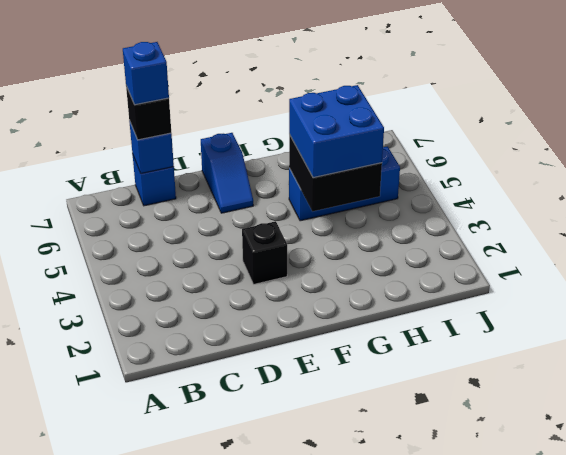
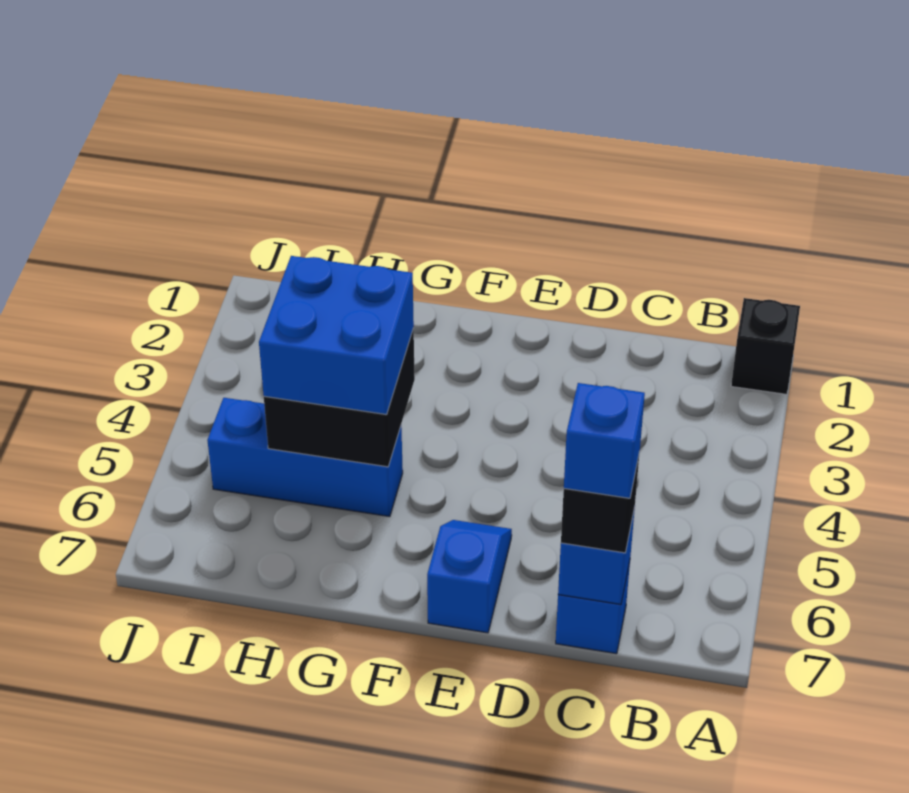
black brick E3 level 1 -> black brick A1 level 1

